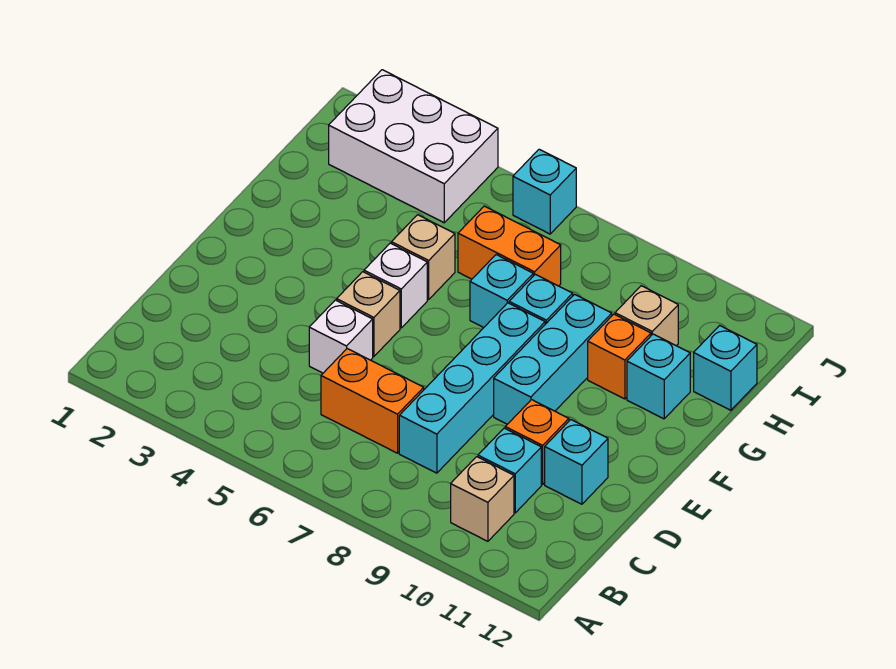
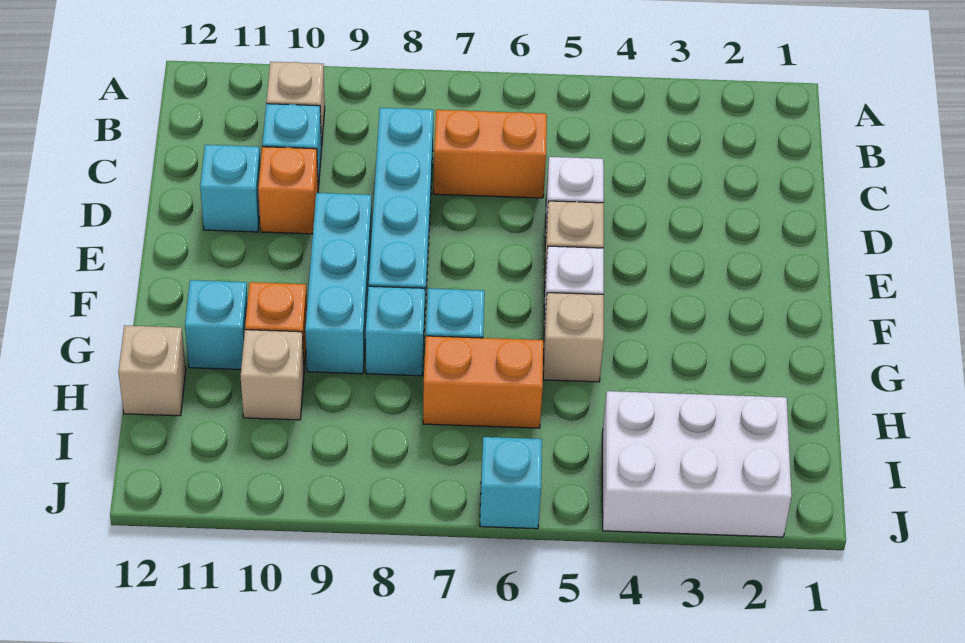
cyan brick H12 level 1 -> tan brick H12 level 1

